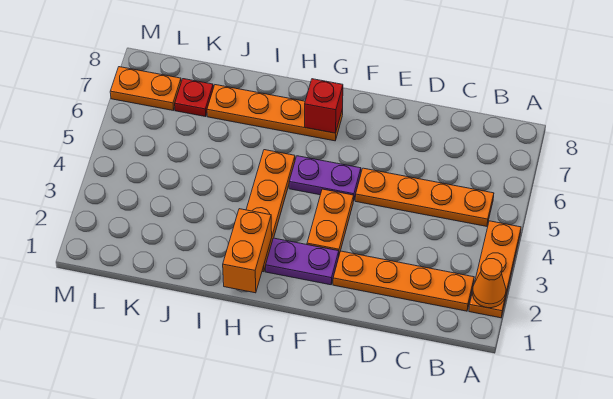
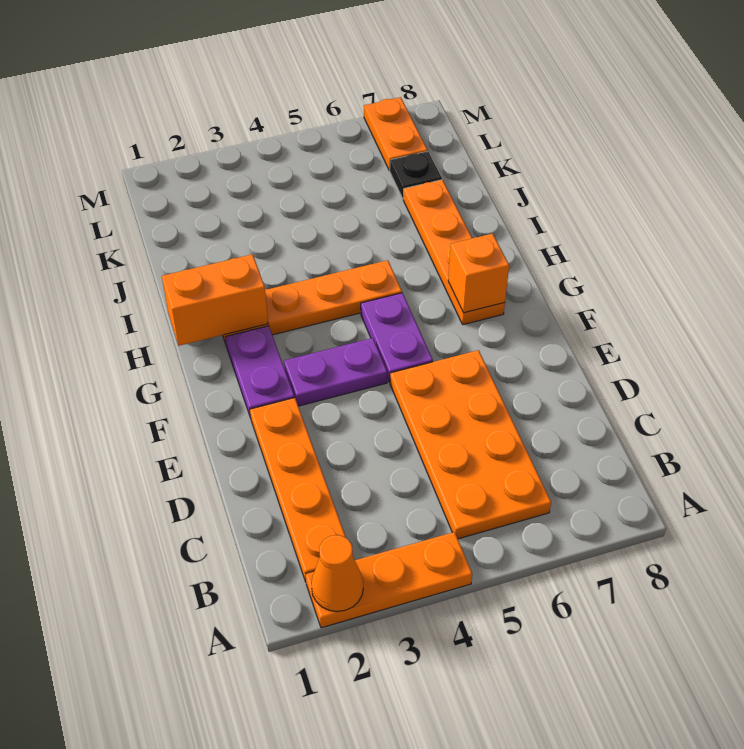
orange plate B5:E5 level 1 -> orange plate B5:E6 level 1
orange plate F3:F4 level 1 -> purple plate F3:F4 level 1
red brick G7 level 2 -> orange brick G7 level 2
red plate K7 level 1 -> black plate K7 level 1

